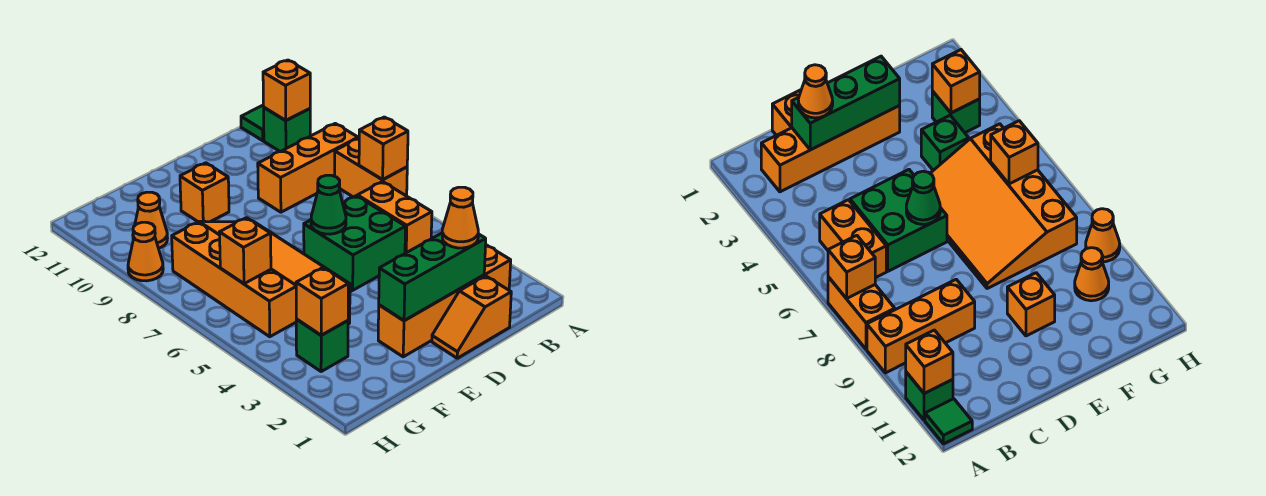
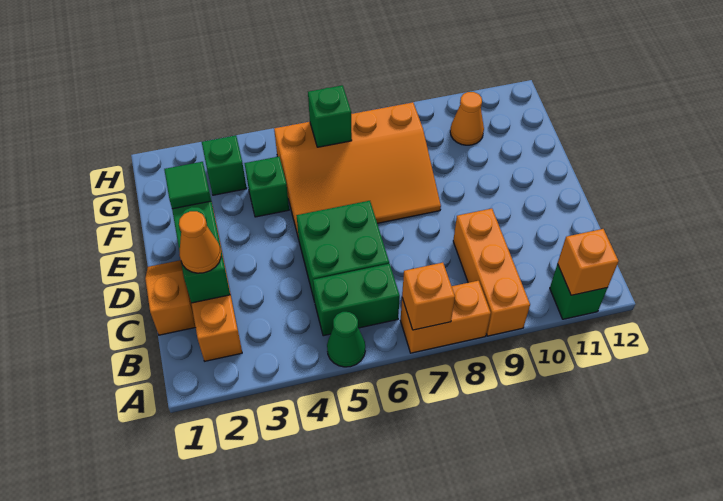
green tile A12 level 1 -> green tile E2 level 3
orange brick B5:B6 level 1 -> green brick B5:B6 level 1
green cone D6 level 2 -> green cone A5 level 1
orange brick E10 level 1 -> none
orange brick G3 level 2 -> none
orange brick G6 level 2 -> green brick G6 level 2
orange cone H9 level 1 -> none

